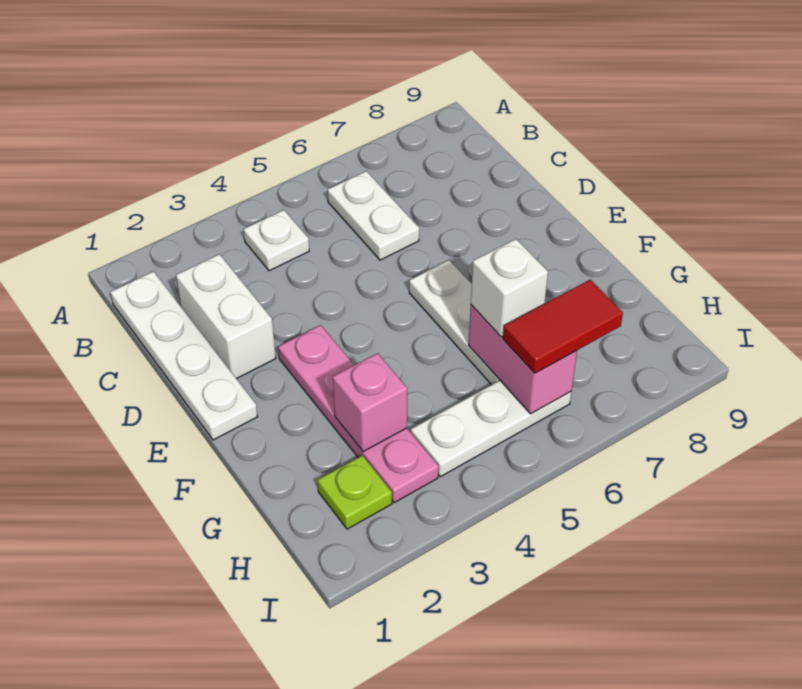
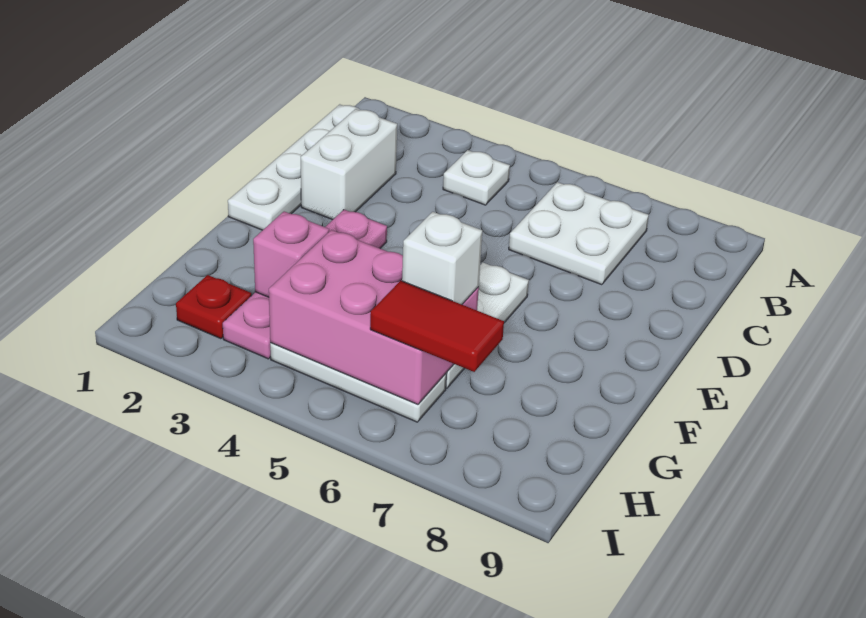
white plate B6:C6 level 1 -> white plate B6:C7 level 1
pink brick G6:H6 level 2 -> pink brick G4:H6 level 2
lime plate H2 level 1 -> red plate H2 level 1

